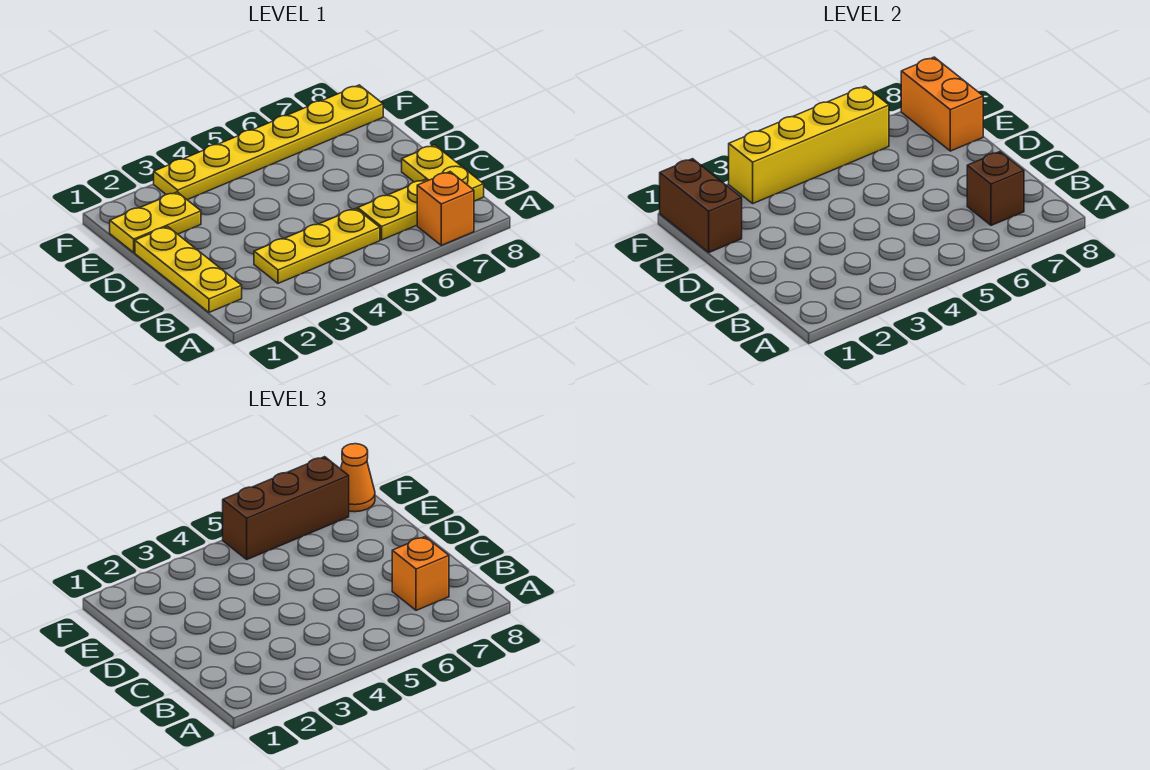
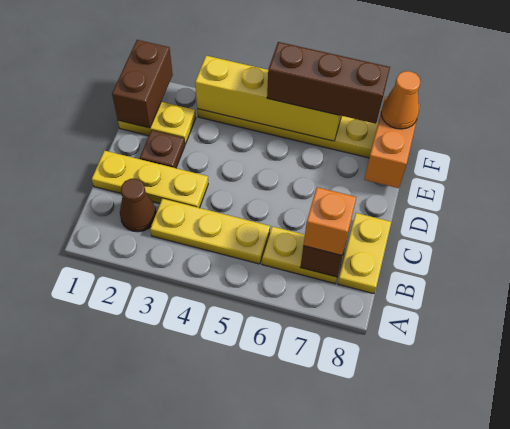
orange brick A7 level 1 -> none
yellow plate B1:D1 level 1 -> yellow plate C1:C3 level 1
none -> brown cone B2 level 1
none -> brown plate D2 level 1

